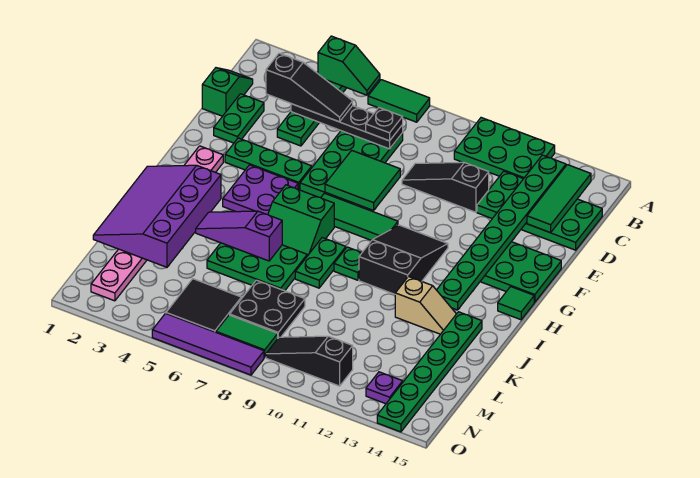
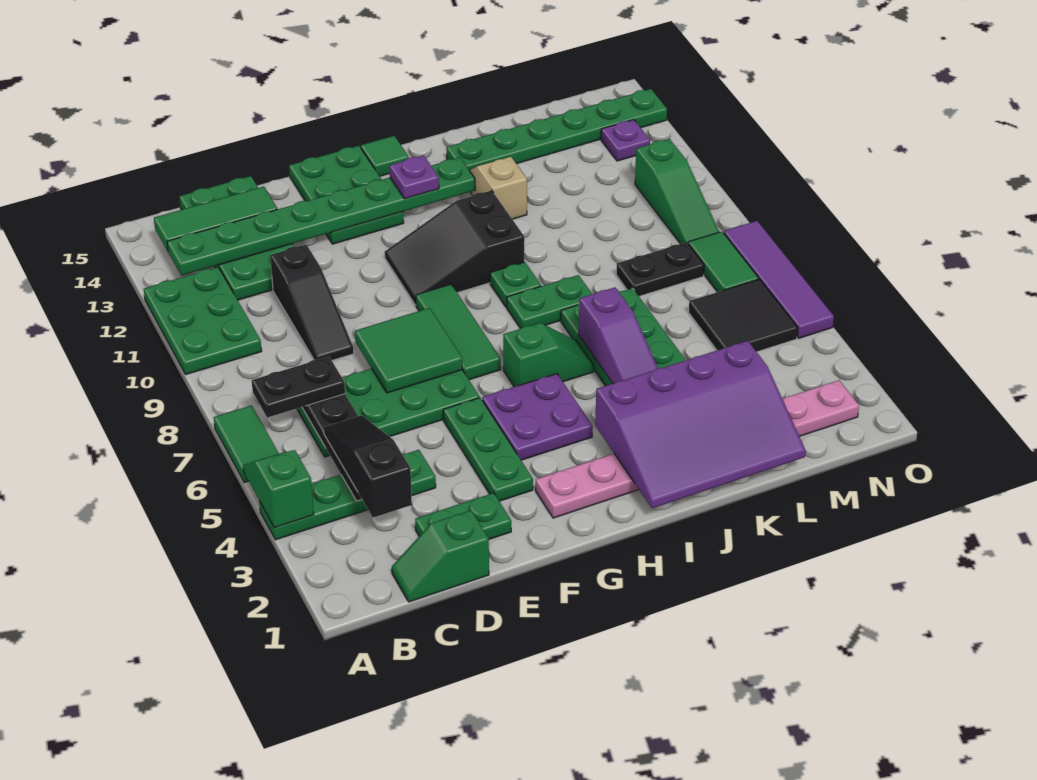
black plate C7 level 3 -> black plate B7:C7 level 3
green slope H6:I7 level 1 top H -> green slope H6:I6 level 1 top H
none -> purple plate H13 level 3
black plate L7:M8 level 1 -> black plate L8:M8 level 1
black slope N9:N11 level 1 top 11 -> green slope N9:N11 level 1 top 11

